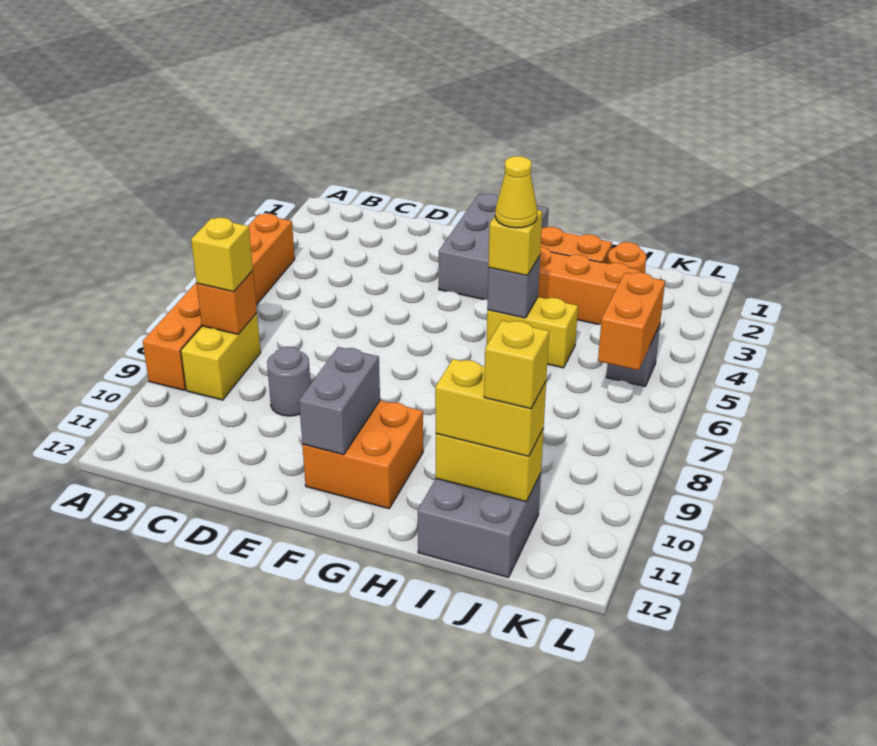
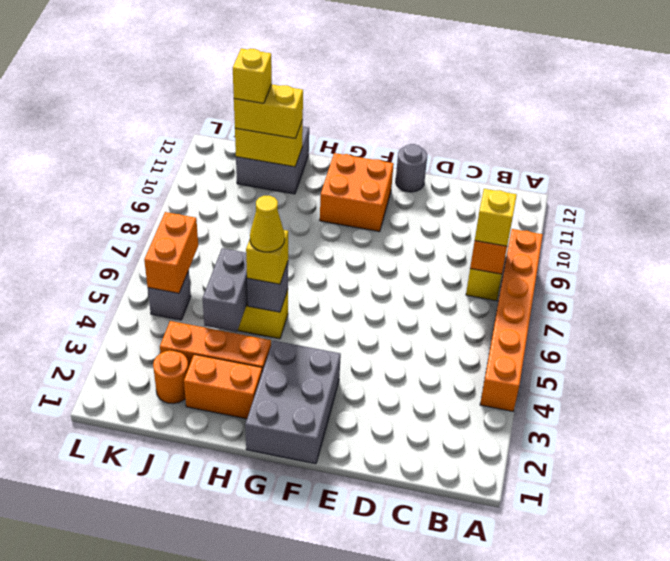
grey round brick D9 level 1 -> grey round brick E12 level 1
grey brick F10:F11 level 2 -> grey brick I4:I5 level 2

